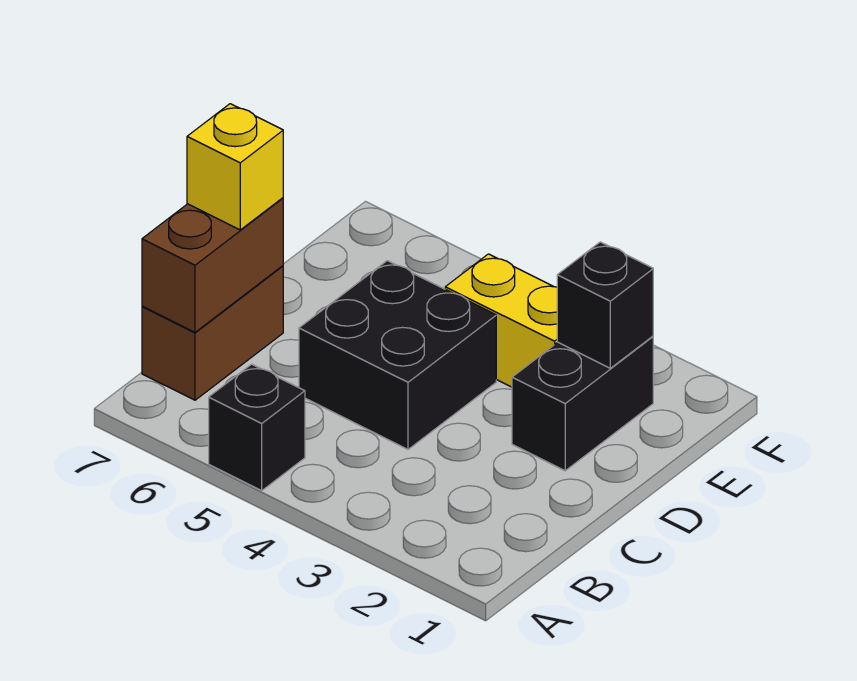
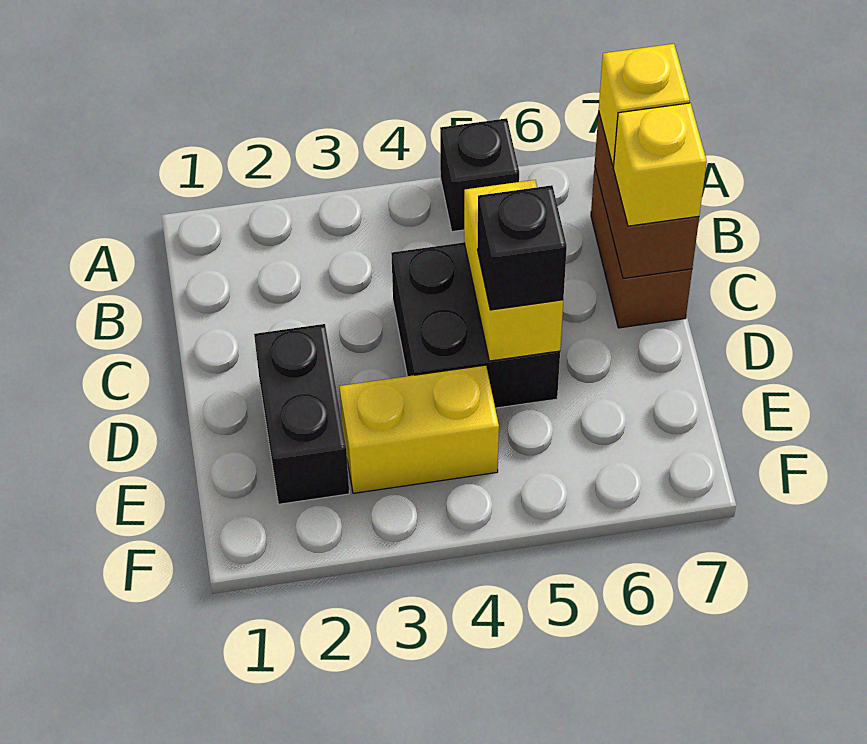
none -> yellow brick B7 level 3
none -> yellow brick C5:D5 level 2
black brick E2 level 2 -> black brick D5 level 3

